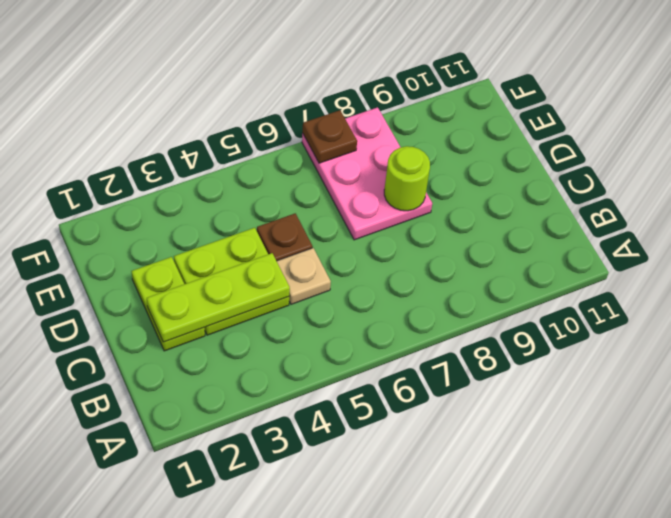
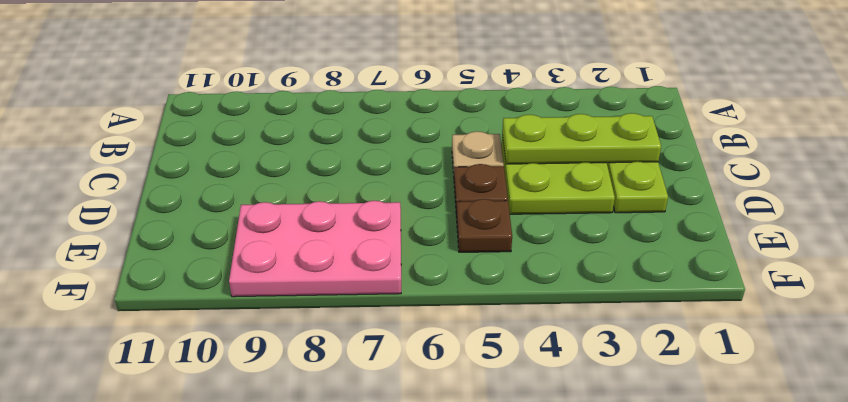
pink plate D7:F8 level 1 -> pink plate E7:F9 level 1
lime round brick D8 level 2 -> none
brown plate F7 level 2 -> brown plate E5 level 1

